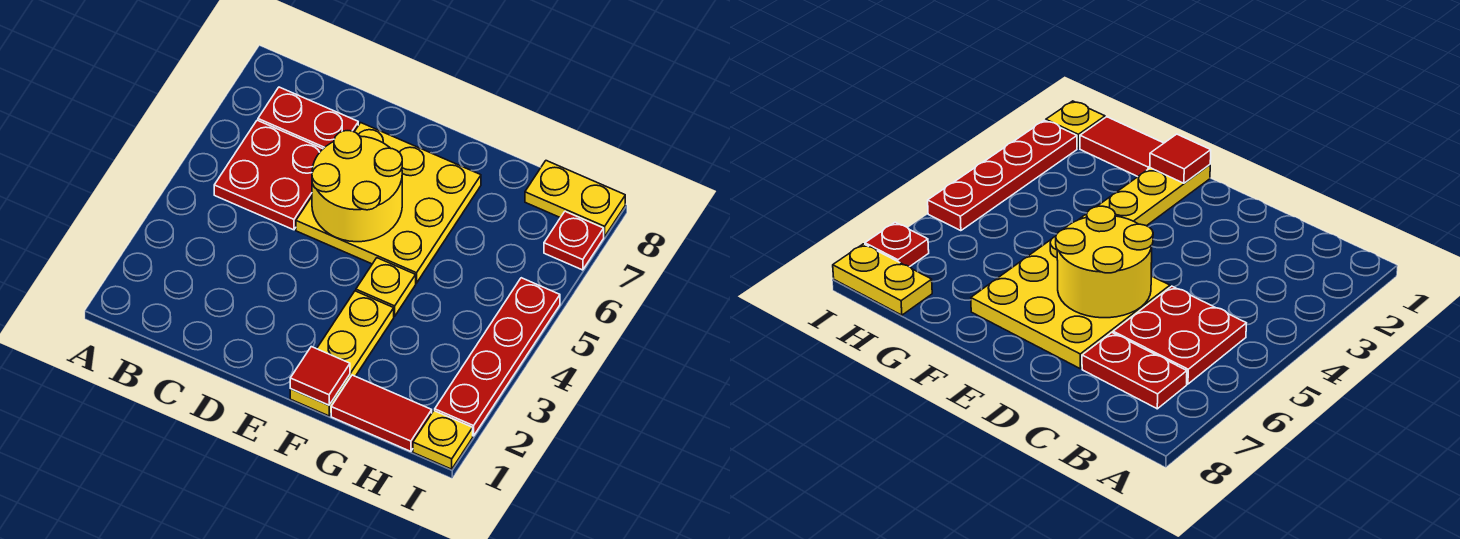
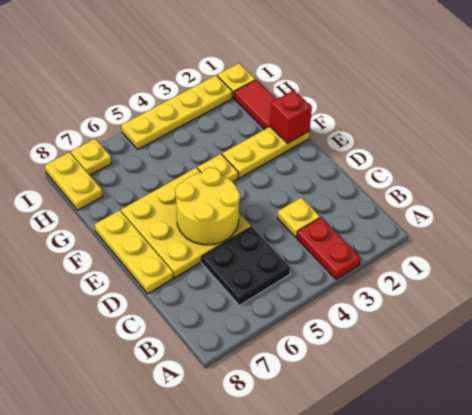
red plate B5:C6 level 1 -> black plate B5:C6 level 1
red plate B7:C7 level 1 -> red plate A3:B3 level 1
none -> yellow plate C3 level 1
none -> yellow plate D8:F8 level 1
red tile F1 level 2 -> red brick F1 level 2
red plate I2:I5 level 1 -> yellow plate I2:I5 level 1
red plate I7 level 1 -> yellow plate I7 level 1

